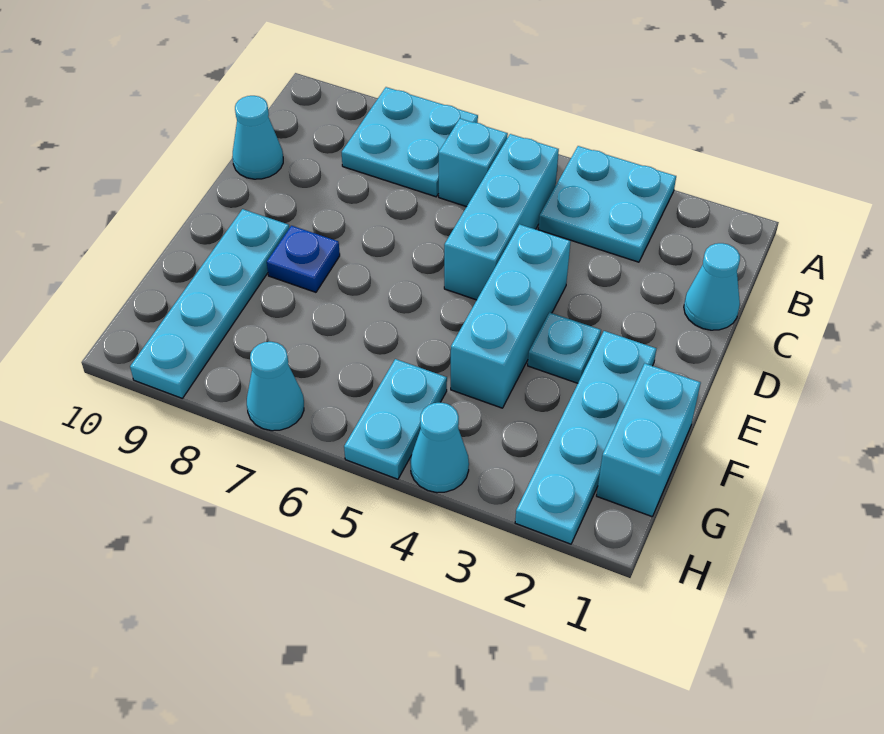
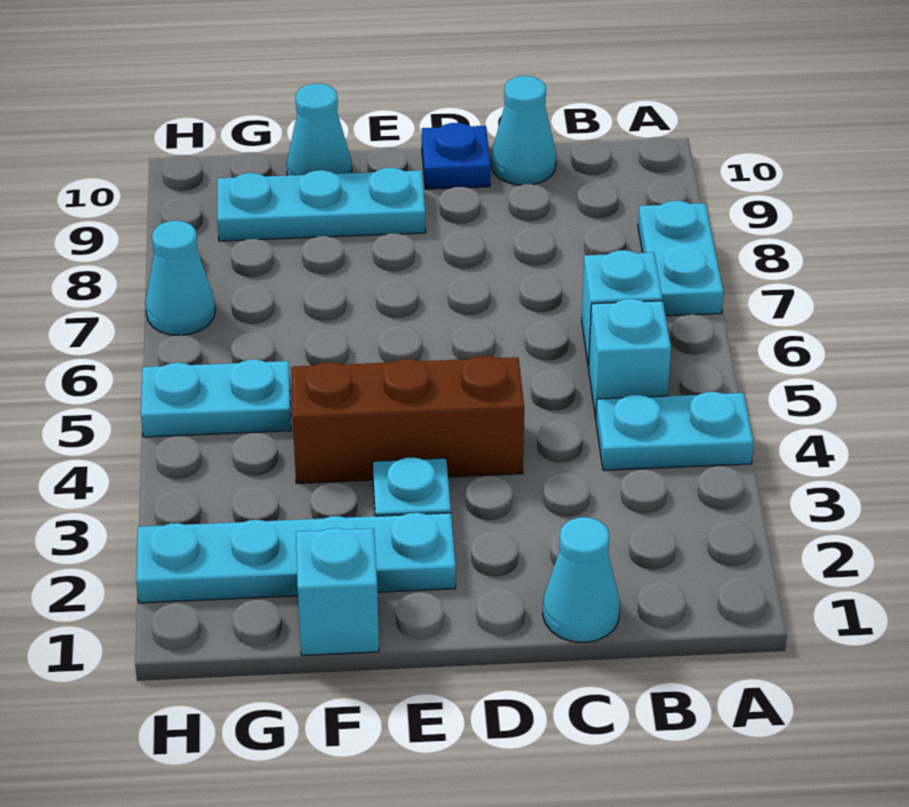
cyan plate A3:B4 level 1 -> cyan plate A4:B4 level 1
cyan plate A7:B8 level 1 -> cyan plate A7:A8 level 1
cyan brick B5:D5 level 1 -> cyan brick B5 level 1
cyan brick D4:F4 level 1 -> brown brick D4:F4 level 1
blue plate E8 level 1 -> blue plate D10 level 1
cyan plate E9:H9 level 1 -> cyan plate E9:G9 level 1
cyan brick F1:G1 level 1 -> cyan brick F1 level 1
cyan cone H4 level 1 -> cyan cone F10 level 1

